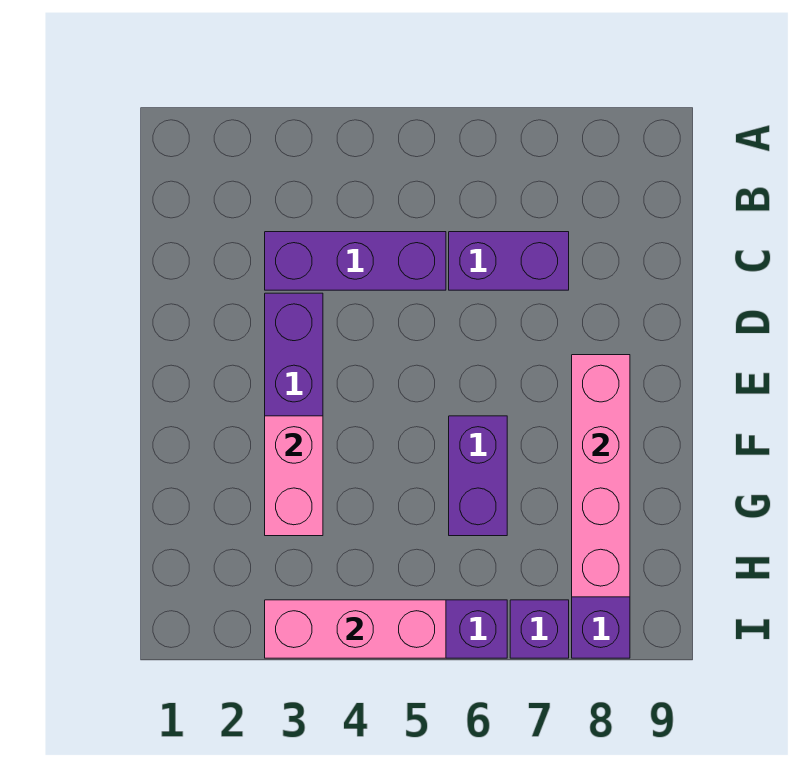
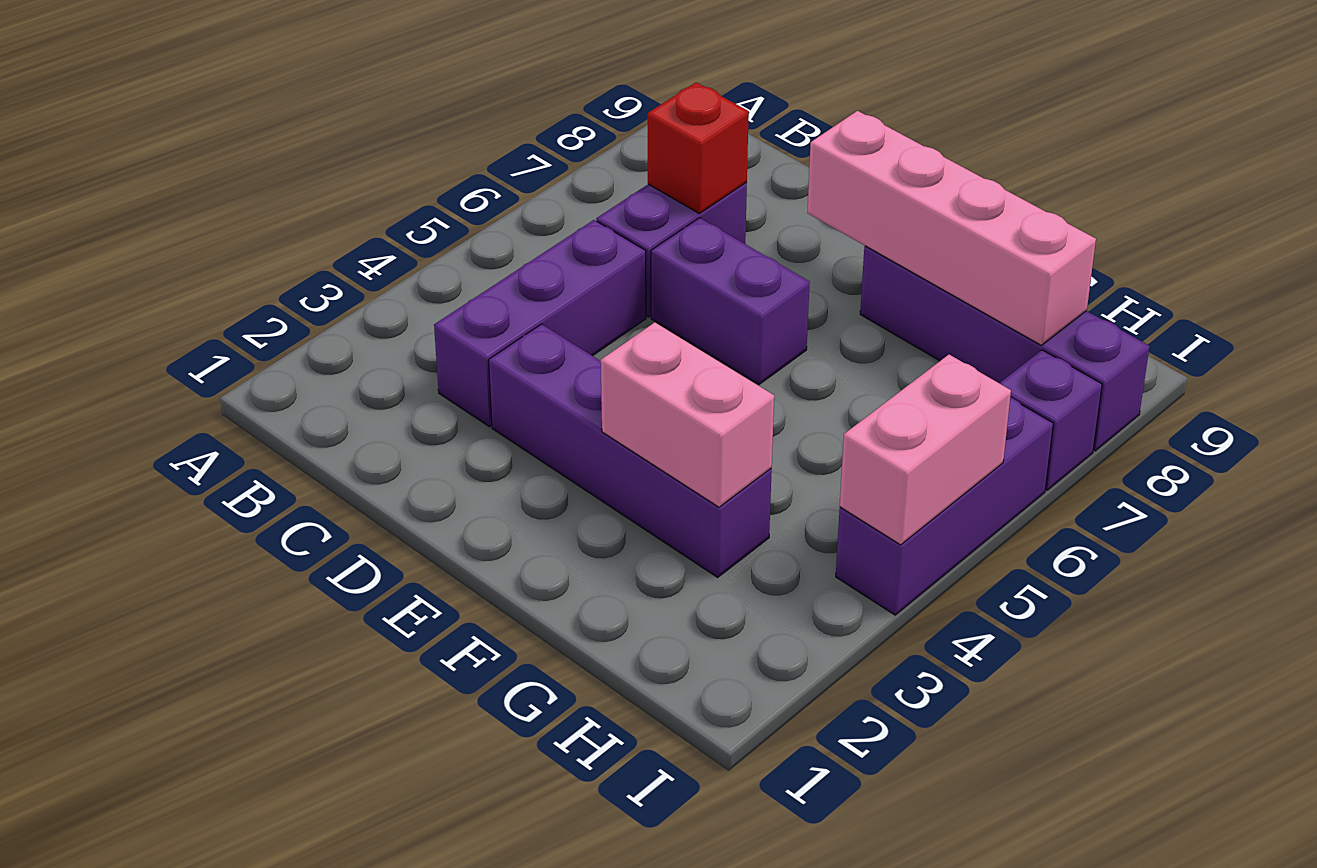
none -> red brick C7 level 2
purple brick F6:G6 level 1 -> purple brick D6:E6 level 1
pink brick I3:I5 level 2 -> pink brick I4:I5 level 2

